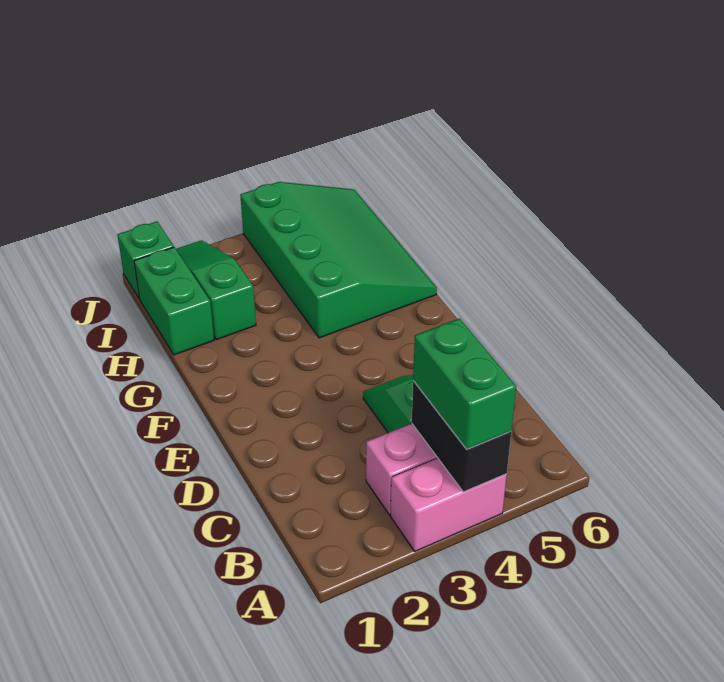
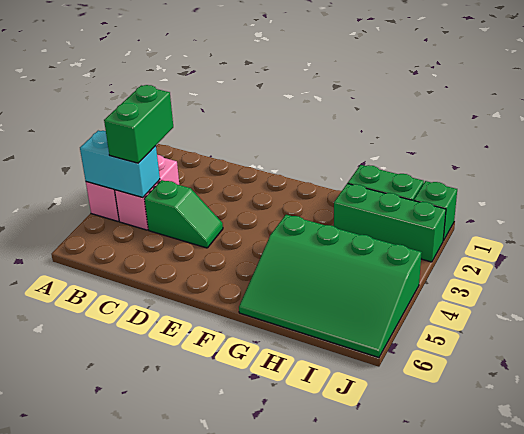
black brick A4:B4 level 2 -> cyan brick A4:B4 level 2
green brick A4:B4 level 3 -> green brick B3:B4 level 3
green slope H2:J2 level 1 top H -> green brick H2:J2 level 1

